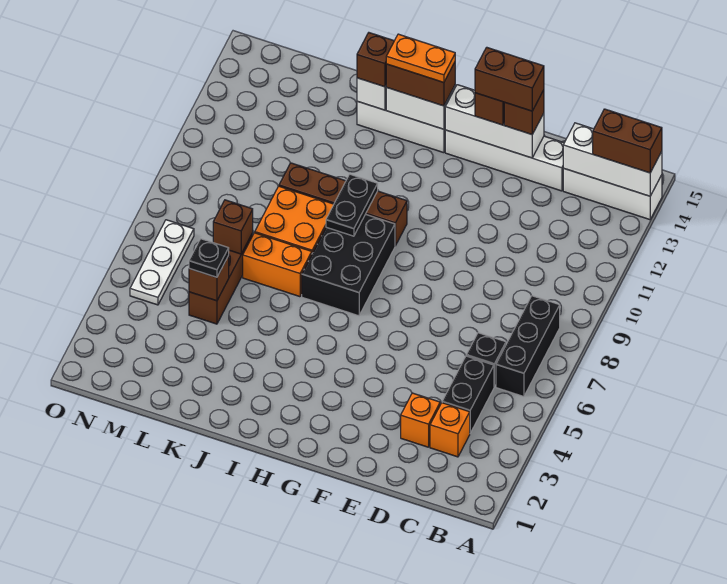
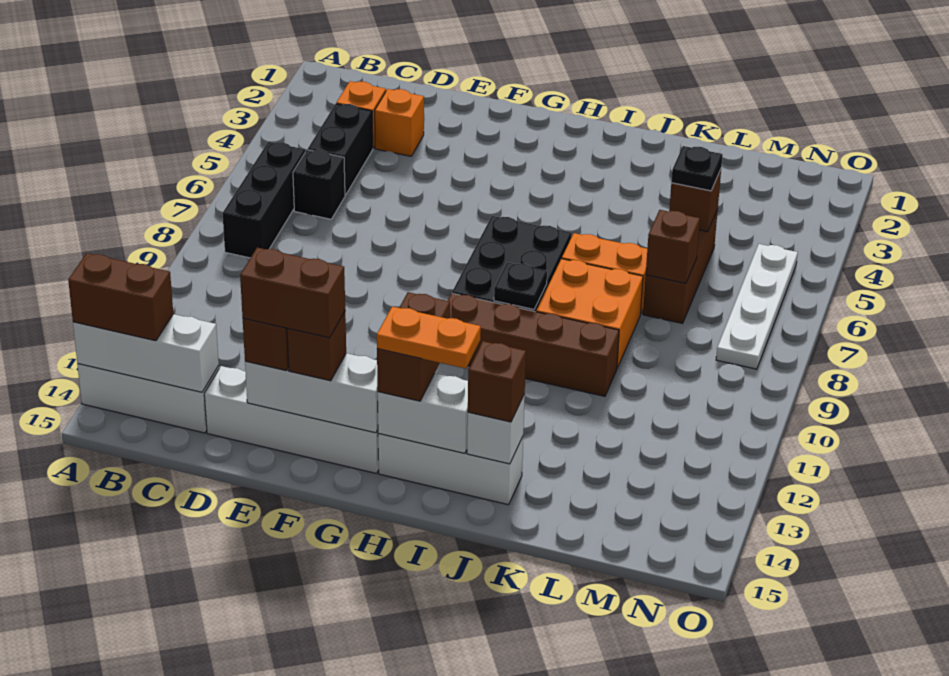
brown brick H14:I14 level 3 -> brown brick H13:H14 level 3
black plate I9:I10 level 2 -> black plate I9 level 2
white plate N5:N7 level 1 -> white plate N5:N8 level 1

